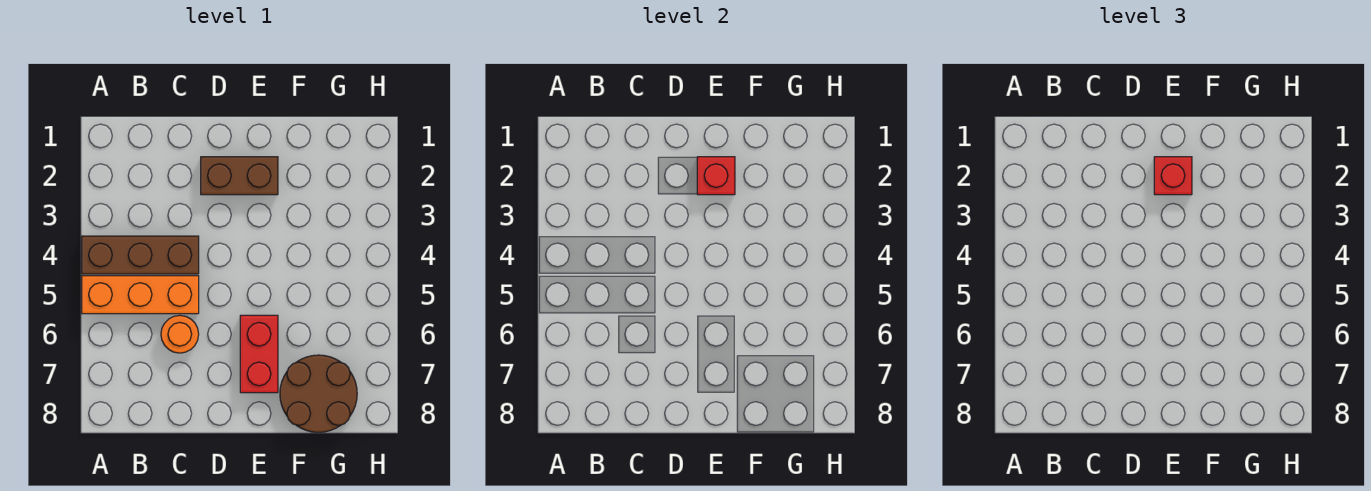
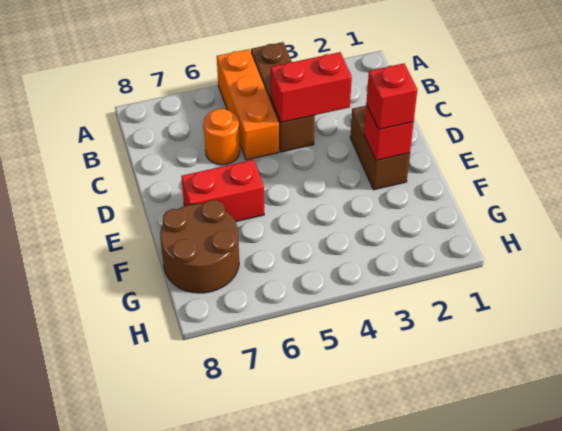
none -> red brick C3:C4 level 2

